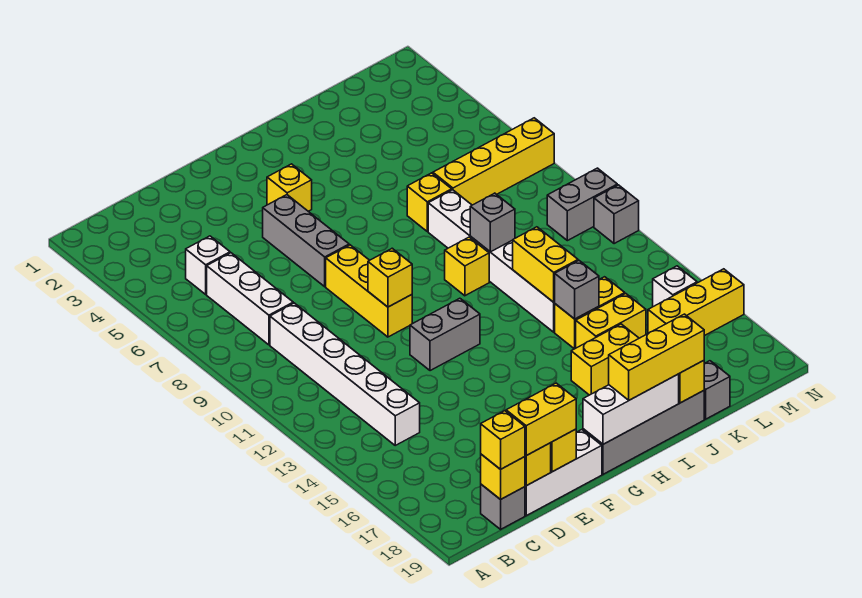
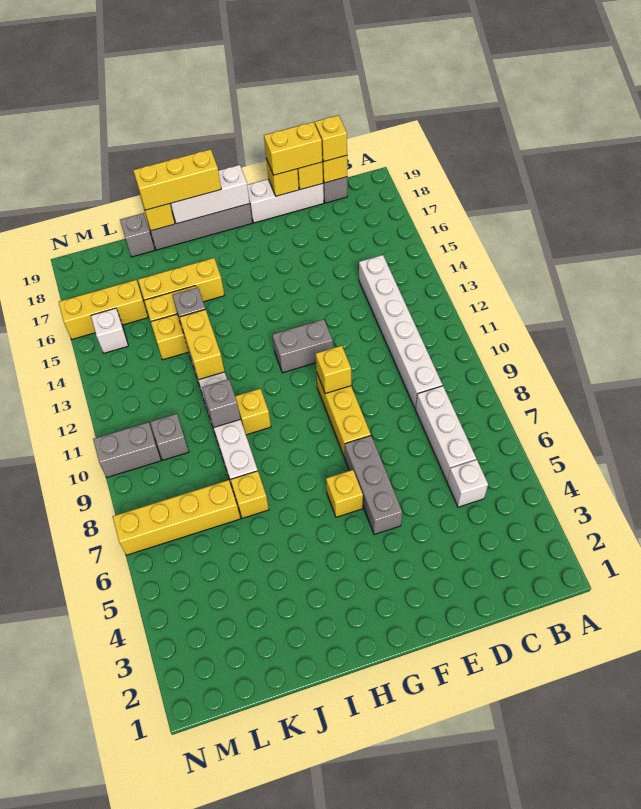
yellow brick G4 level 1 -> yellow brick G6 level 1
yellow brick I16:J16 level 1 -> yellow brick I16:K16 level 1
grey brick N11 level 1 -> grey brick L10 level 1

